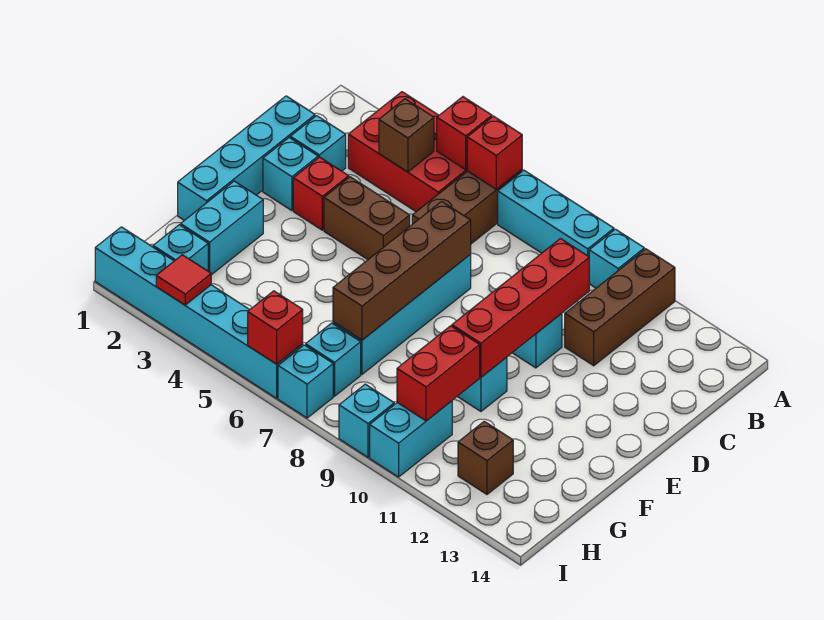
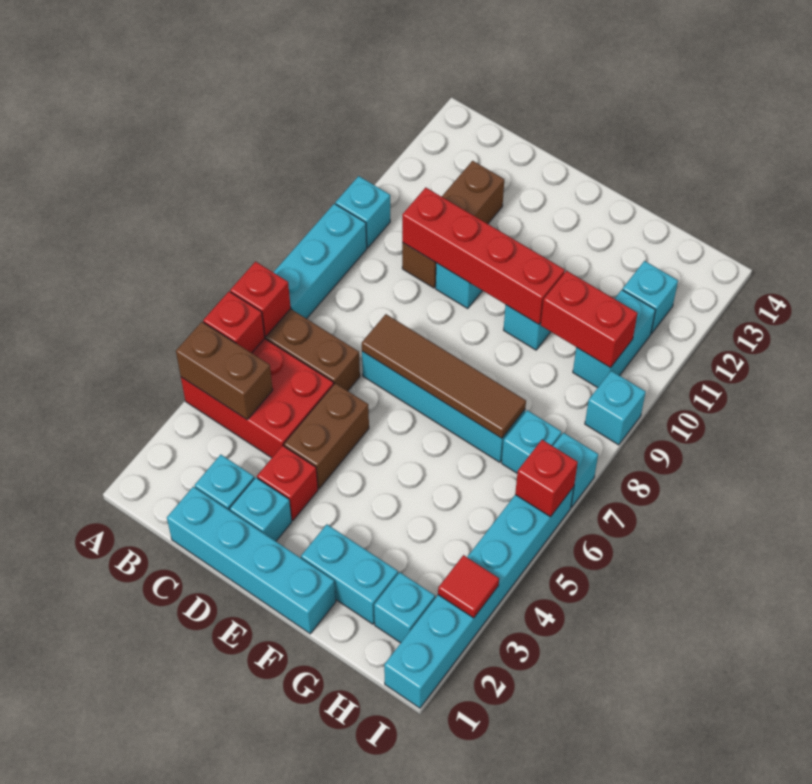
red brick A3:B5 level 1 -> red brick A4:C5 level 1
brown brick A11:C11 level 1 -> brown brick C10:C12 level 1
brown brick B4 level 2 -> brown brick A4:B4 level 2
brown brick D7:G7 level 2 -> brown tile D7:G7 level 2
cyan brick H10:I10 level 1 -> cyan brick H10:H11 level 1
brown brick H12 level 1 -> cyan brick H12 level 1

